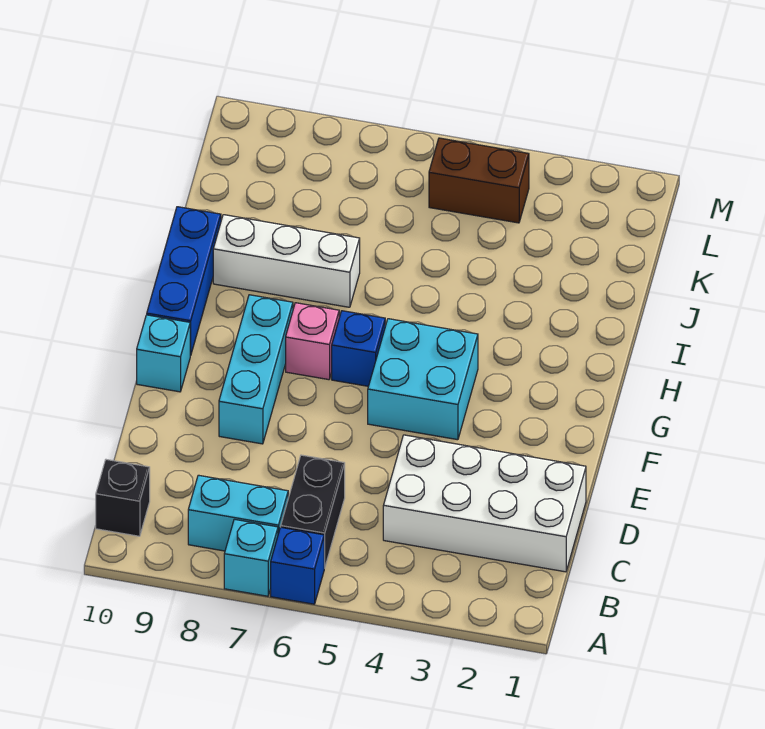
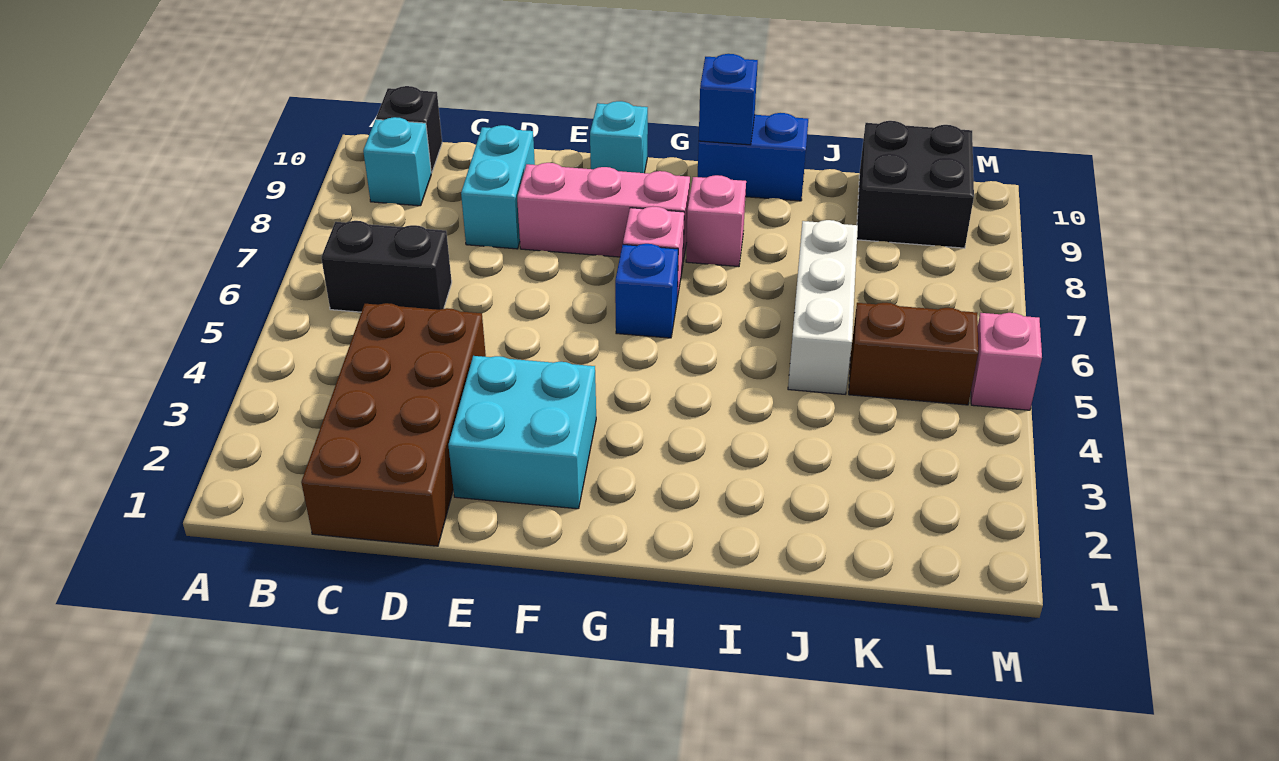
blue brick A6 level 1 -> blue brick H10 level 2
cyan brick A7 level 1 -> cyan brick B9 level 1
cyan brick B7:B8 level 1 -> cyan brick D8:D9 level 1
white brick C1:D4 level 1 -> brown brick C1:D4 level 1
cyan brick E8:G8 level 1 -> pink brick E8:G8 level 1
cyan brick F4:G5 level 1 -> cyan brick E2:F3 level 1
blue brick G10:I10 level 1 -> blue brick H10:I10 level 1
none -> pink brick H8 level 1
white brick I7:I9 level 1 -> white brick J5:J7 level 1
none -> black brick K9:L10 level 1
brown brick L4:L5 level 1 -> brown brick K5:L5 level 1
none -> pink brick M5 level 1

